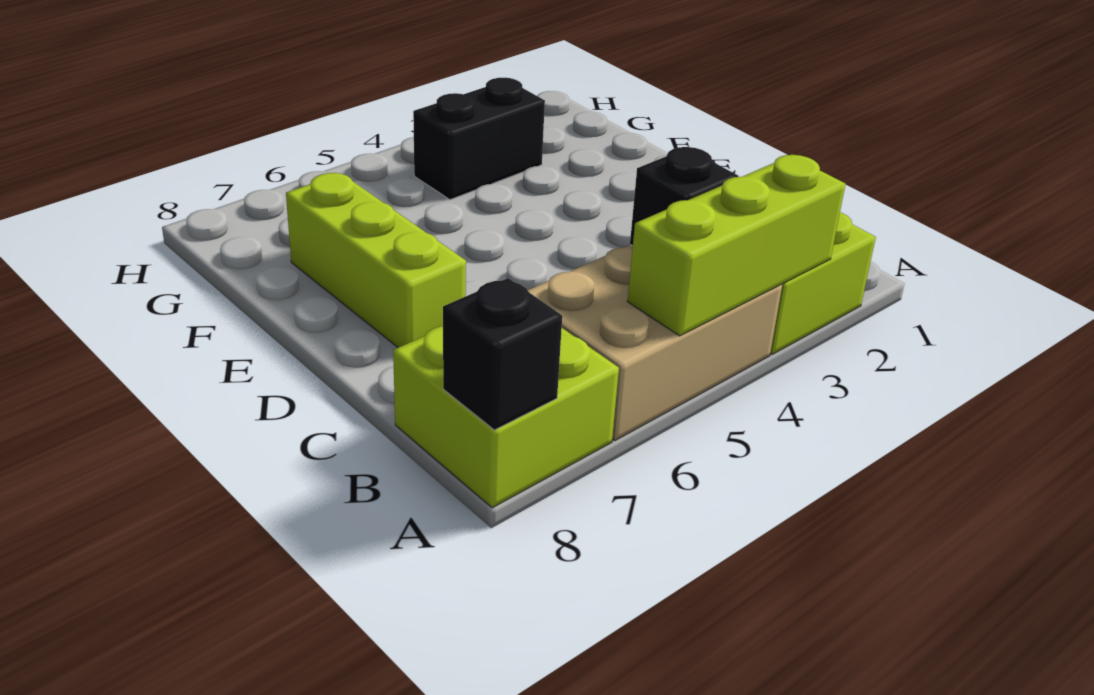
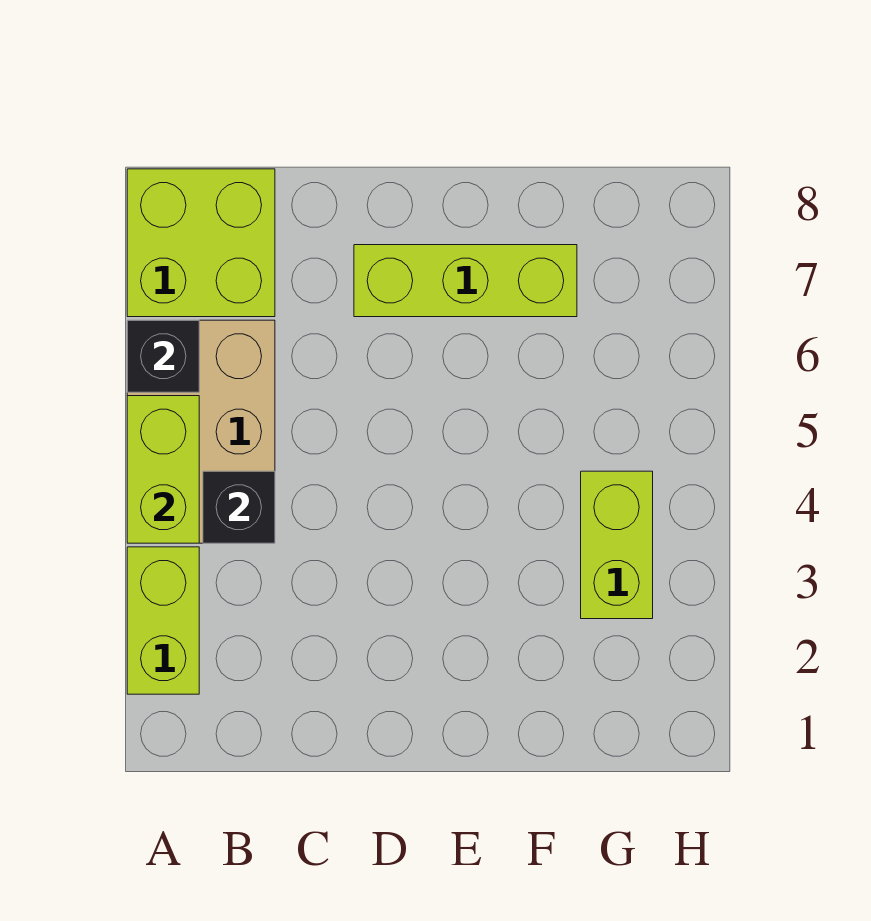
lime brick A3:A5 level 2 -> lime brick A4:A5 level 2
black brick A8 level 2 -> black brick A6 level 2
black brick G3:G4 level 1 -> lime brick G3:G4 level 1

